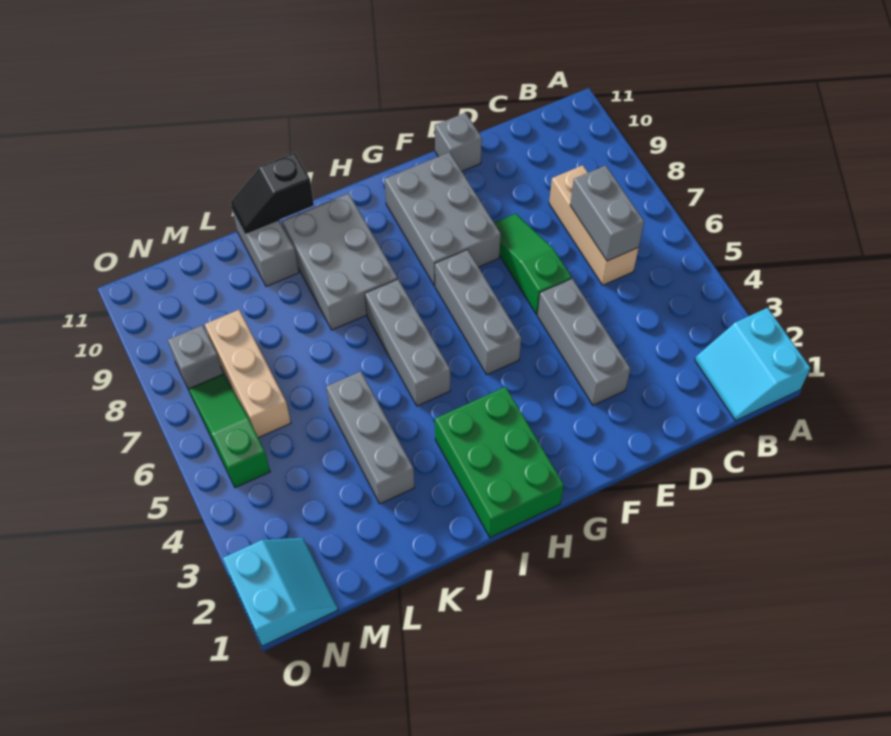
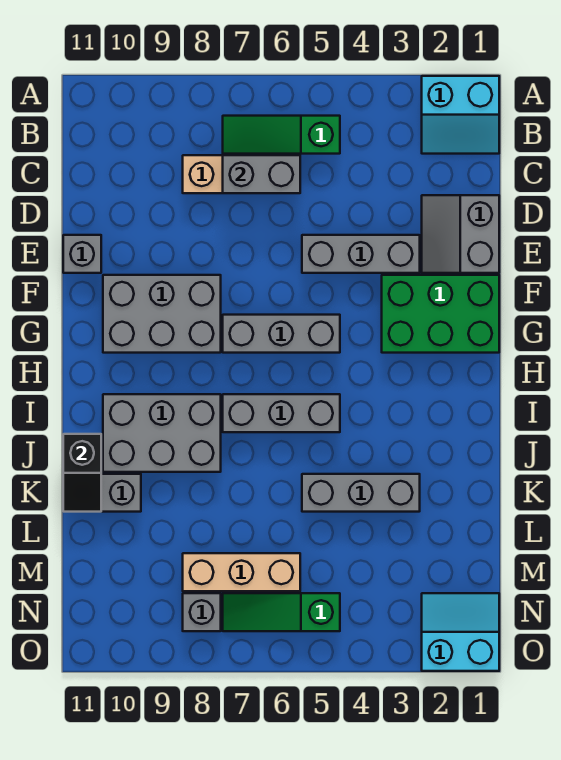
none -> grey slope D1:E2 level 1 top 1
green slope E6:E8 level 1 top 6 -> green slope B5:B7 level 1 top 5
green brick H1:I3 level 1 -> green brick F1:G3 level 1

